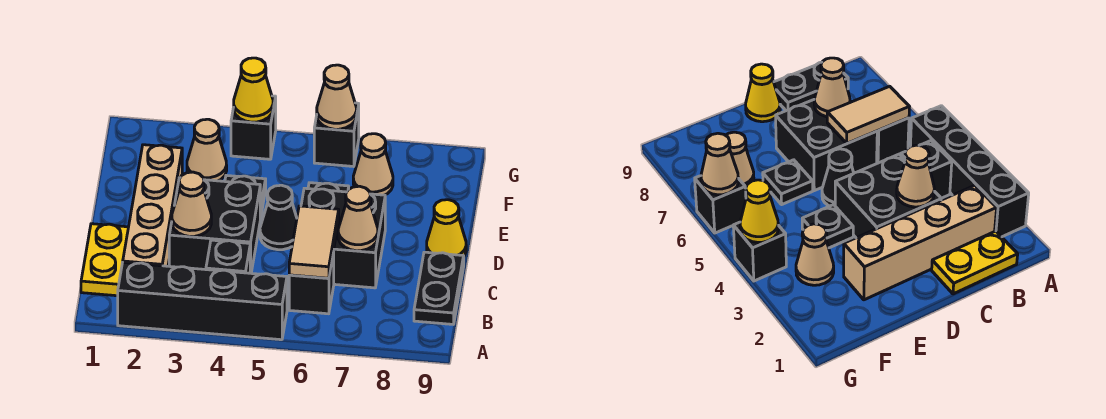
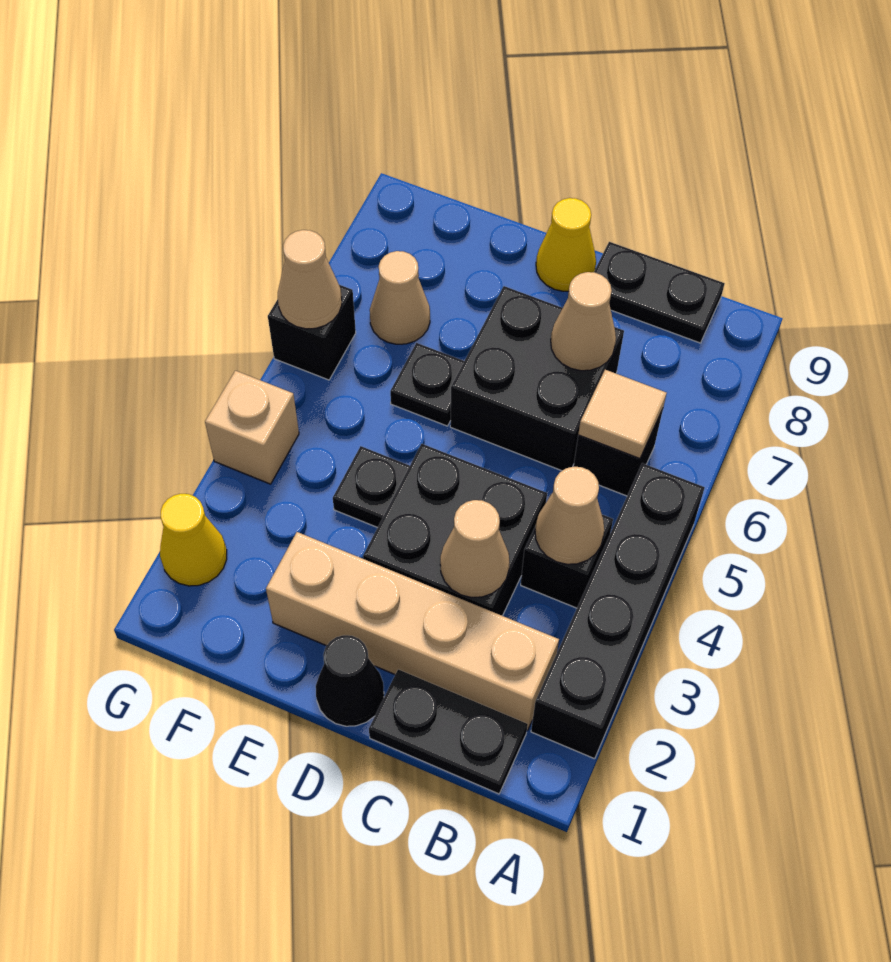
yellow plate B1:C1 level 1 -> black plate B1:C1 level 1
tan tile B6:C6 level 2 -> tan tile B6 level 2
black cone D5 level 1 -> black cone D1 level 1
tan cone F3 level 1 -> tan cone B4 level 2
black brick G4 level 1 -> tan brick G4 level 1
yellow cone G4 level 2 -> yellow cone G2 level 1

